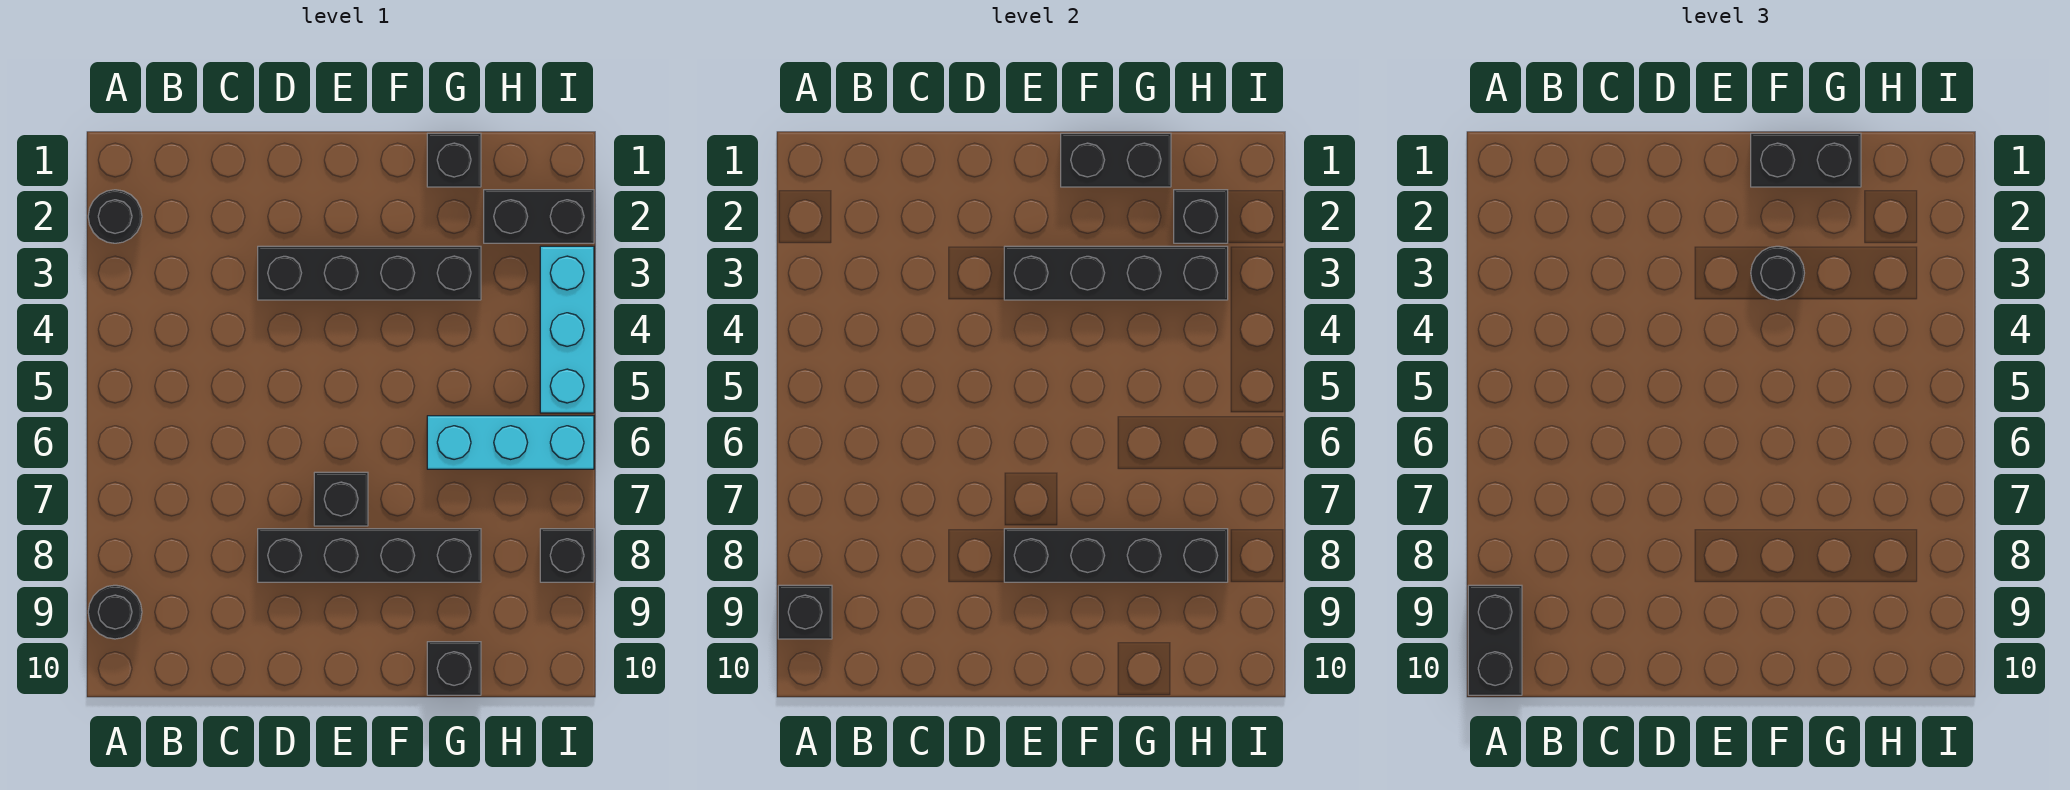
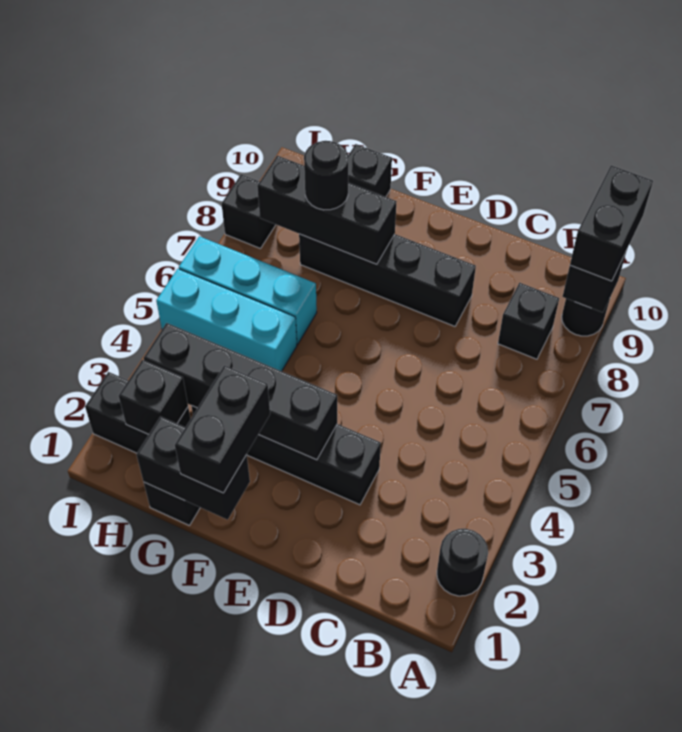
black brick E7 level 1 -> black brick B8 level 1
black brick E8:H8 level 2 -> black brick F8:H8 level 2
black brick F1:G1 level 3 -> black brick F1:F2 level 3
black round brick F3 level 3 -> black round brick G8 level 3
cyan brick I3:I5 level 1 -> cyan brick G5:I5 level 1

